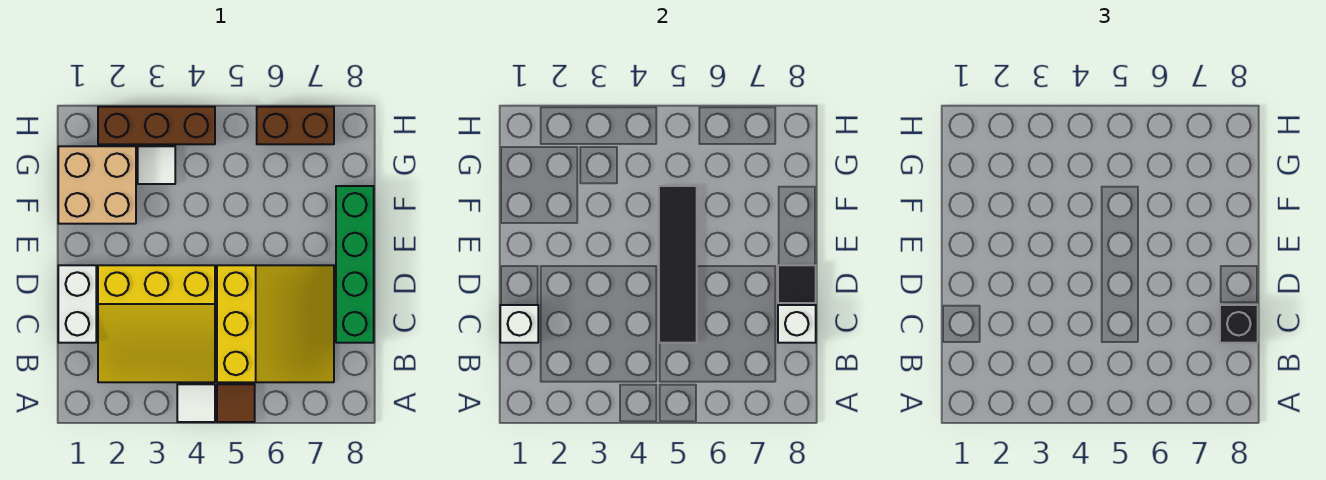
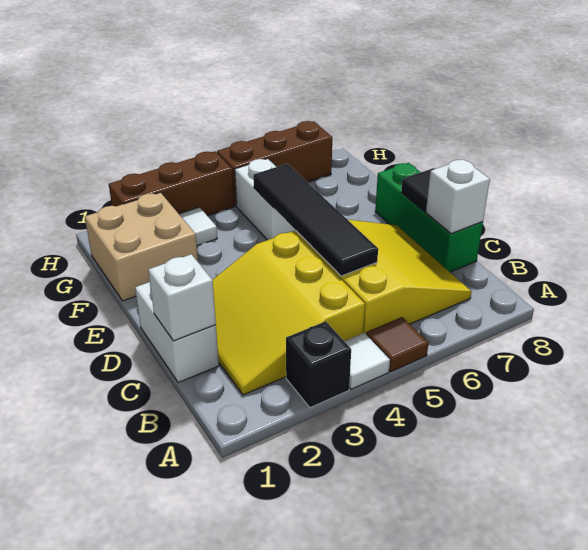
yellow slope B2:D4 level 1 top D -> yellow slope B2:D4 level 1 top 4
green brick C8:F8 level 1 -> green brick C8:E8 level 1
black brick C8 level 3 -> black brick A3 level 1
none -> white brick F5:G5 level 1
brown brick H6:H7 level 1 -> brown brick H5:H7 level 1

